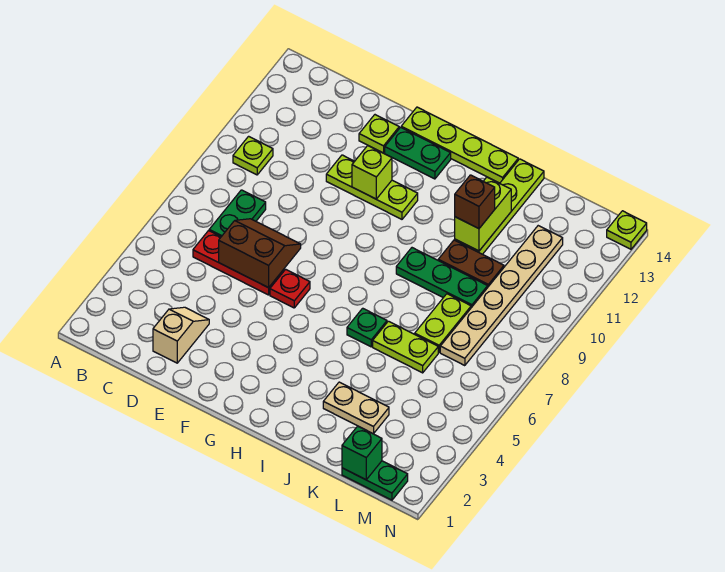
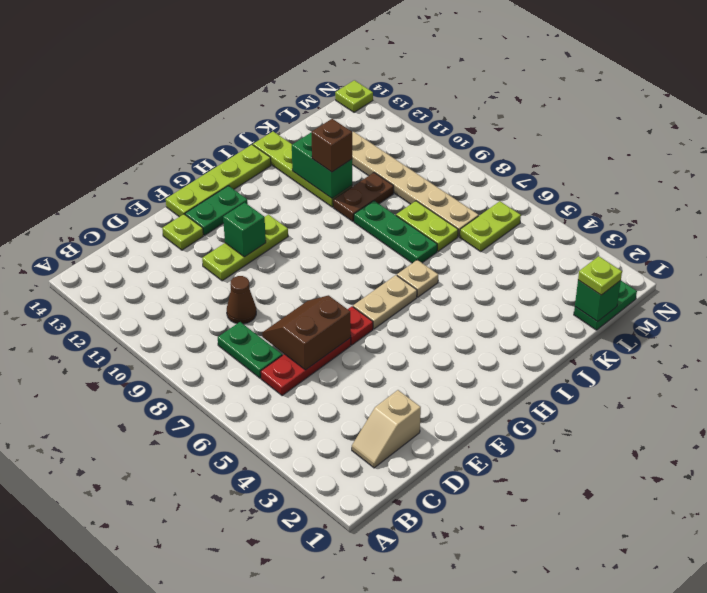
lime plate B10 level 1 -> lime plate L1 level 3
tan slope D2:D3 level 1 top 2 -> tan slope C2:D2 level 1 top D
none -> brown cone D9 level 1
lime brick F11 level 2 -> green brick F11 level 2
green plate I6 level 1 -> tan plate I6 level 1
green plate I9:K9 level 1 -> green plate J7:J9 level 1
tan plate J3:K3 level 1 -> tan plate G6:H6 level 1
lime plate J6:K6 level 1 -> lime plate L6:M6 level 1
lime brick J11:J12 level 2 -> green brick J11:J12 level 2

